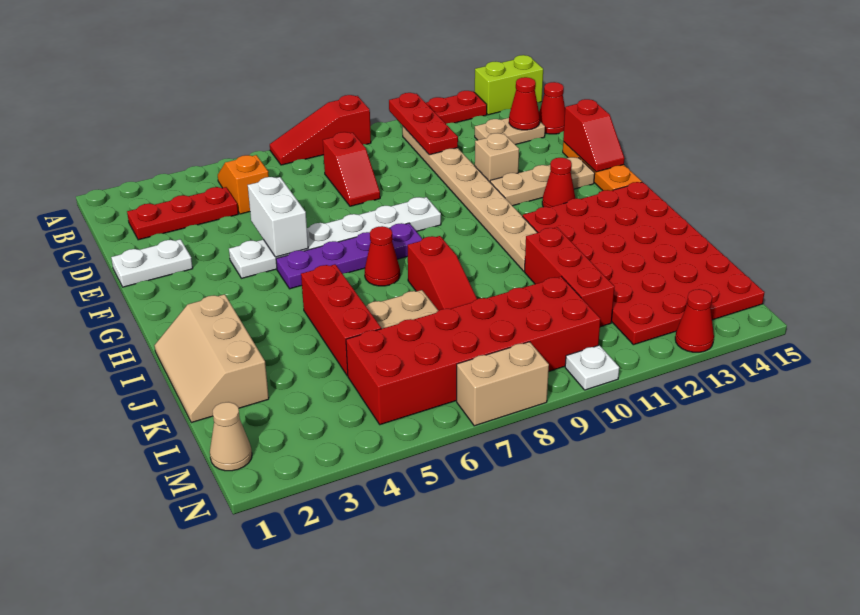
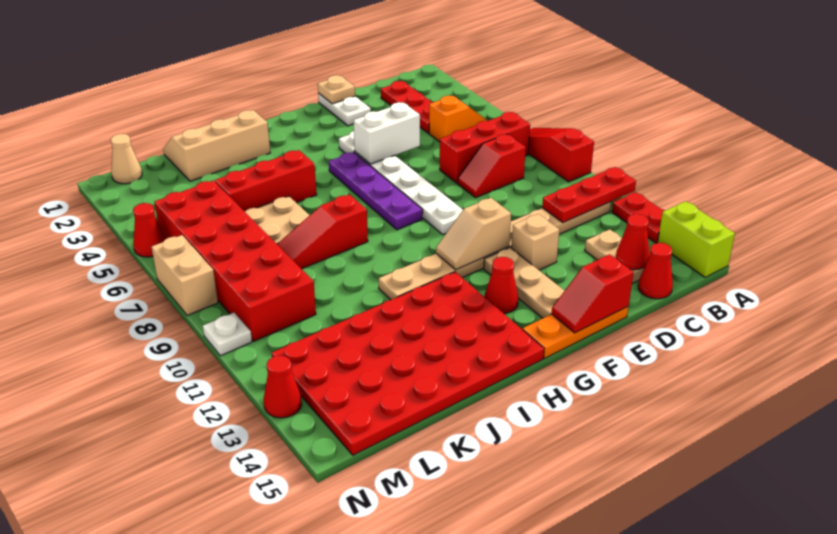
none -> tan plate E1 level 2
none -> tan slope F11:G11 level 2 top F
red cone H7 level 1 -> red cone N5 level 1
red brick J11:L11 level 1 -> red brick B7:D7 level 1

